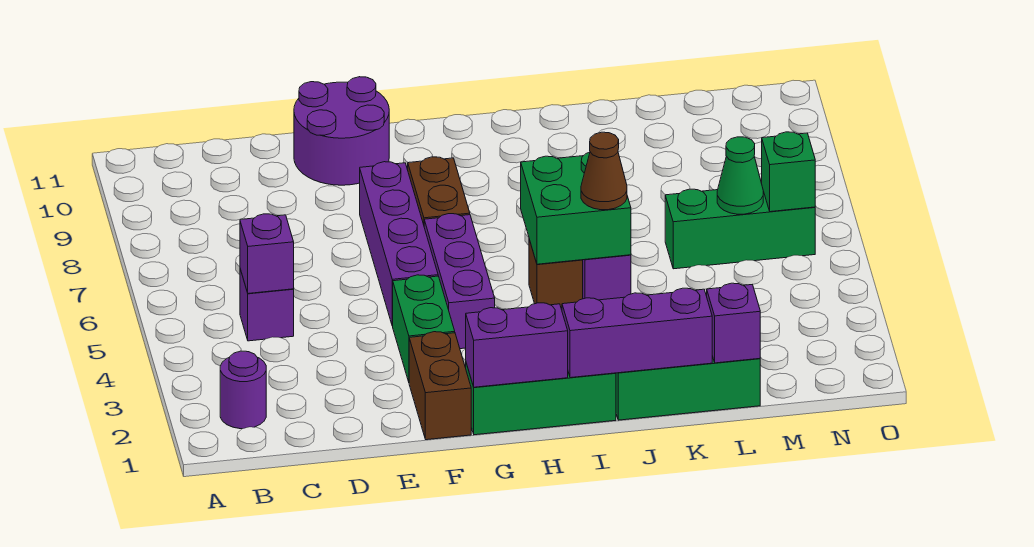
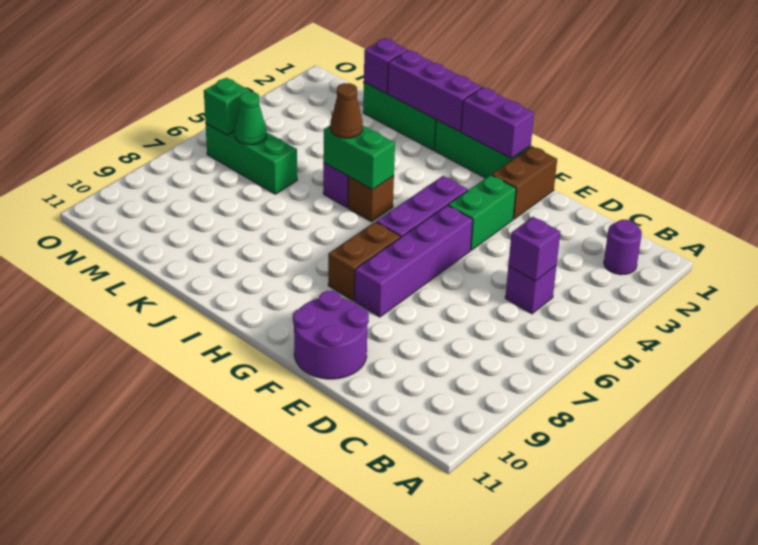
green brick I5:J6 level 2 -> green brick I5:J5 level 2

